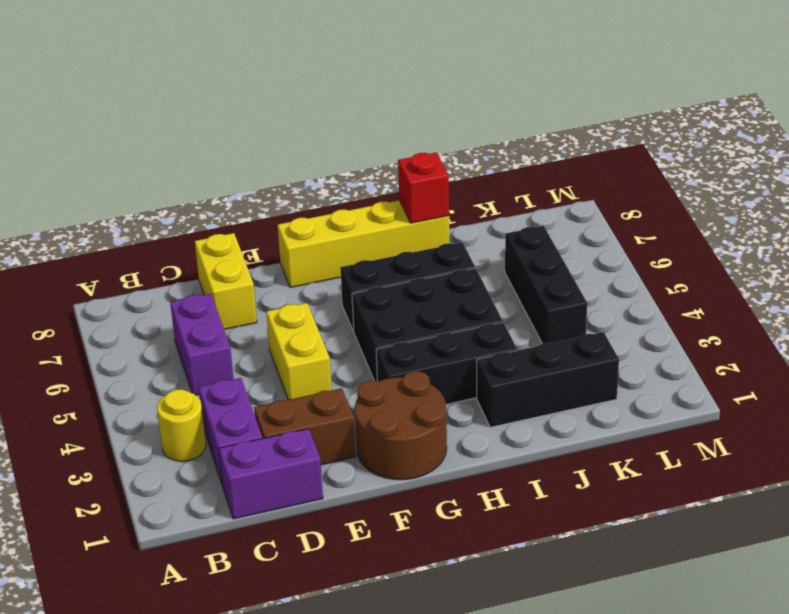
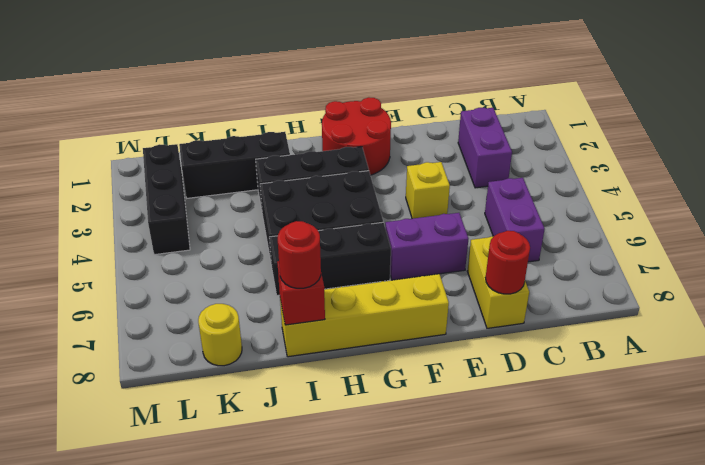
yellow round brick B3 level 1 -> yellow round brick K8 level 1
purple brick C1:D1 level 1 -> purple brick E6:F6 level 1
brown brick D2:E2 level 1 -> none
none -> red round brick D8 level 2
yellow brick E4:E5 level 1 -> yellow brick E4 level 1
brown round brick F1:G2 level 1 -> red round brick F1:G2 level 1
none -> red round brick I8 level 3
black brick K4:K6 level 1 -> black brick L2:L4 level 1

